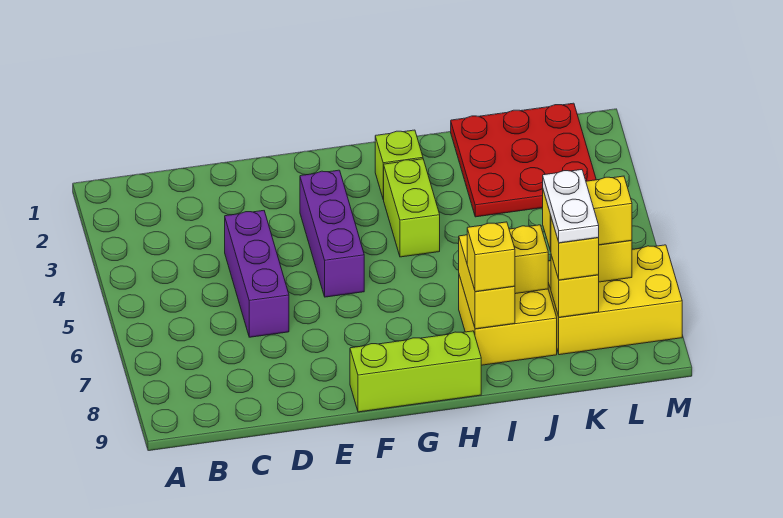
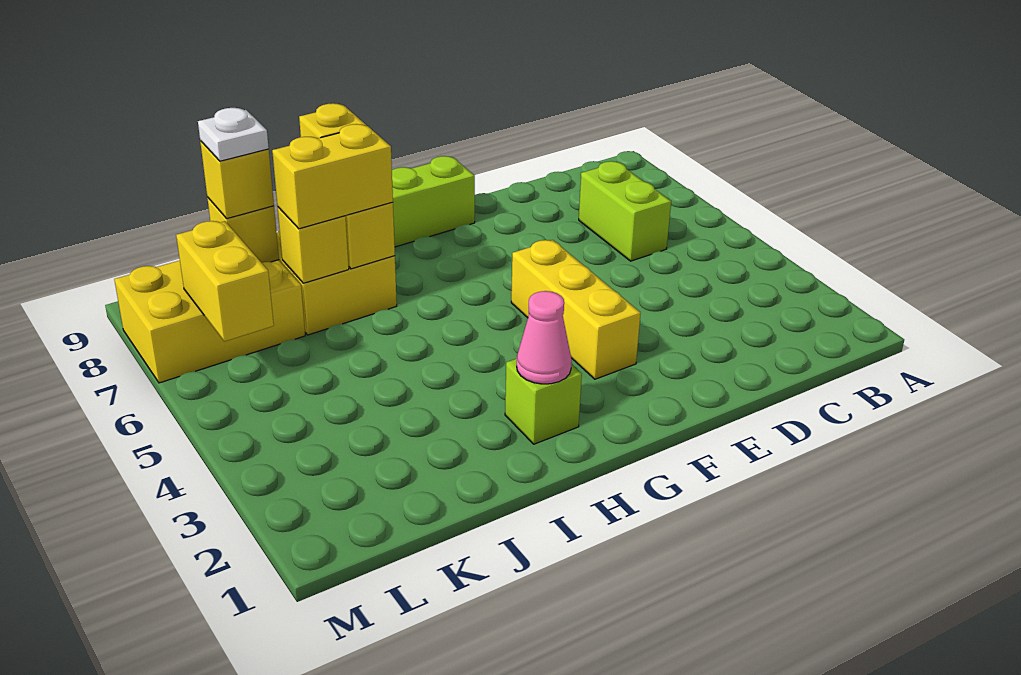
purple brick D4:D6 level 1 -> none
purple brick F3:F5 level 1 -> yellow brick F3:F5 level 1
none -> pink cone H2 level 2
lime brick H3:H4 level 1 -> lime brick C6:C7 level 1
red plate J1:L3 level 1 -> none
yellow brick K7:L7 level 3 -> yellow brick I7:J7 level 3
white plate K7:K8 level 4 -> white plate K8 level 4

